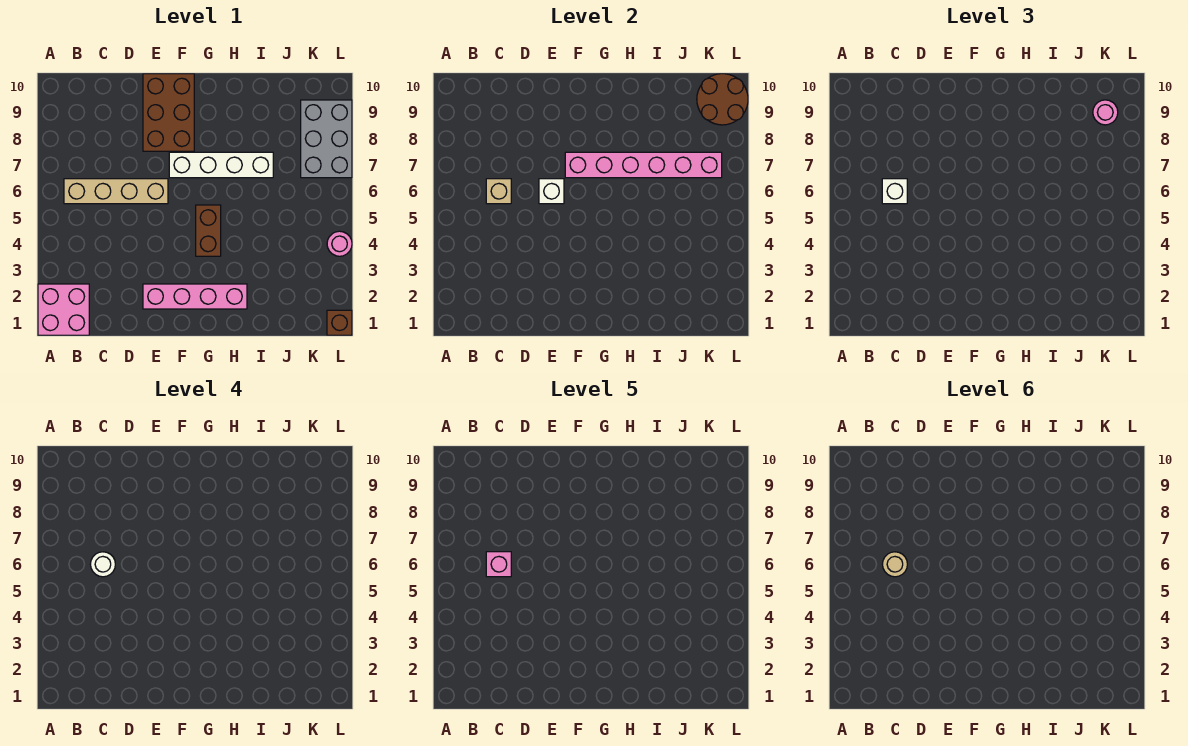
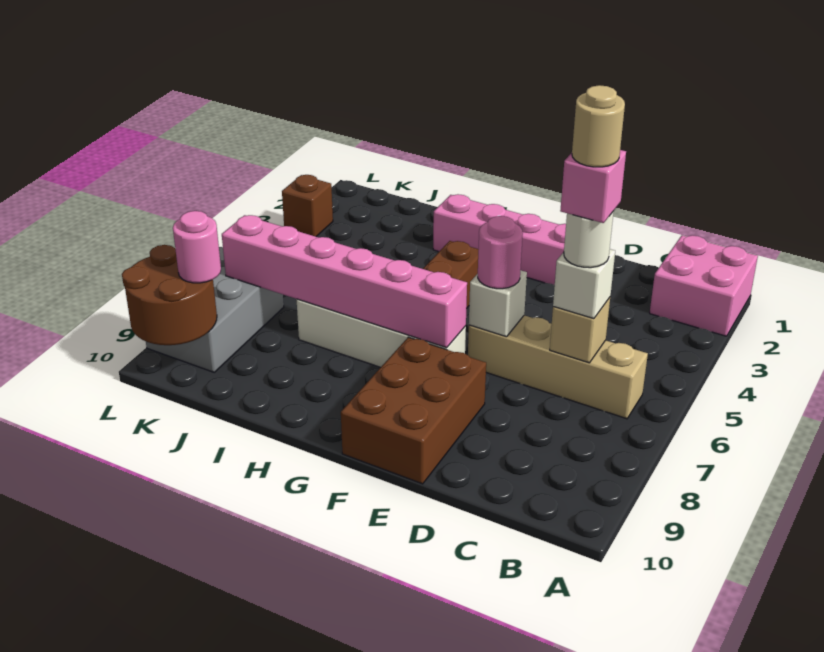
brown brick L1 level 1 -> brown brick L3 level 1
pink round brick L4 level 1 -> pink round brick E6 level 3

